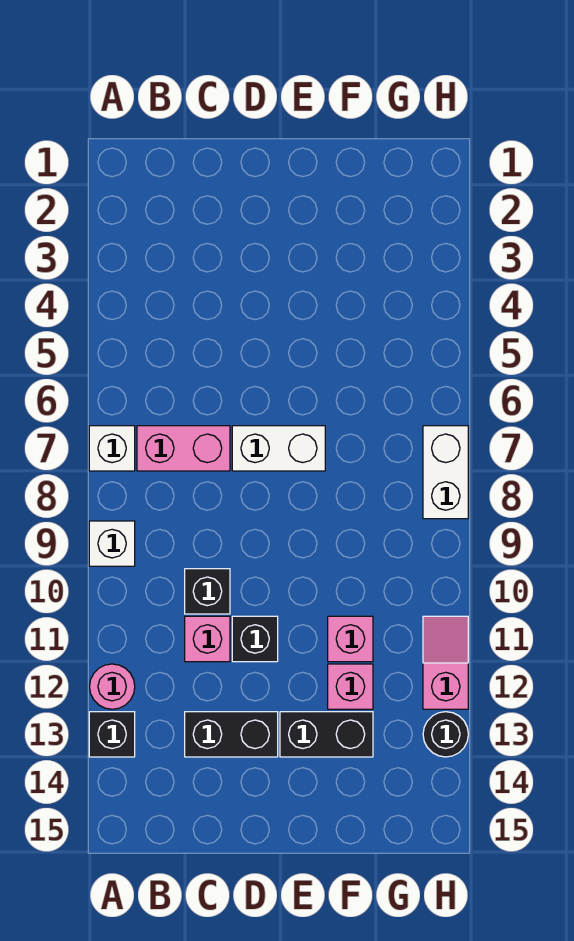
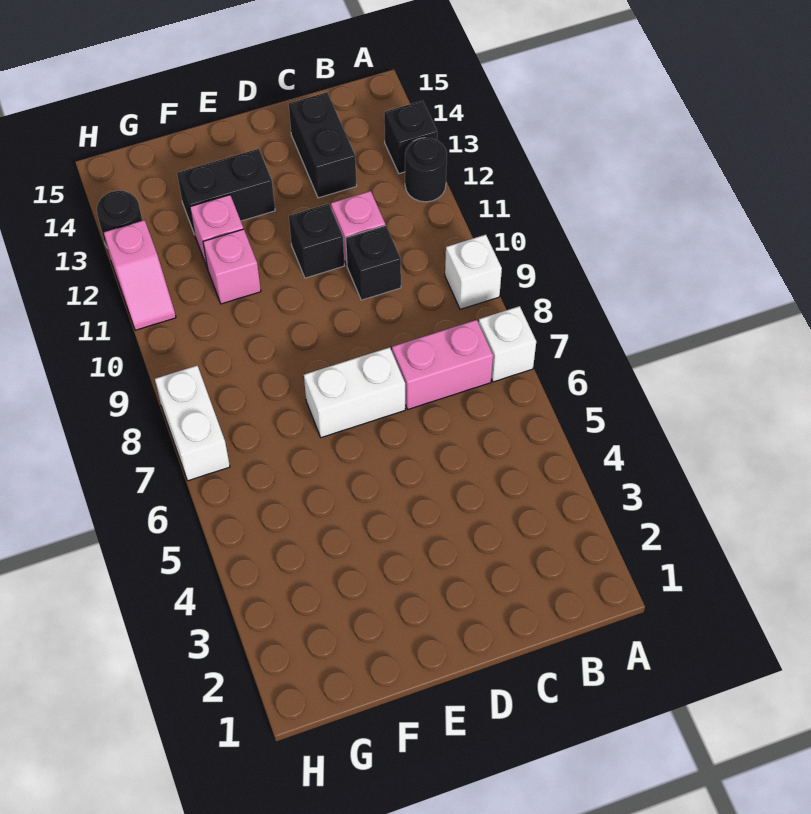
pink round brick A12 level 1 -> black round brick A12 level 1
black brick C13:D13 level 1 -> black brick C13:C14 level 1

